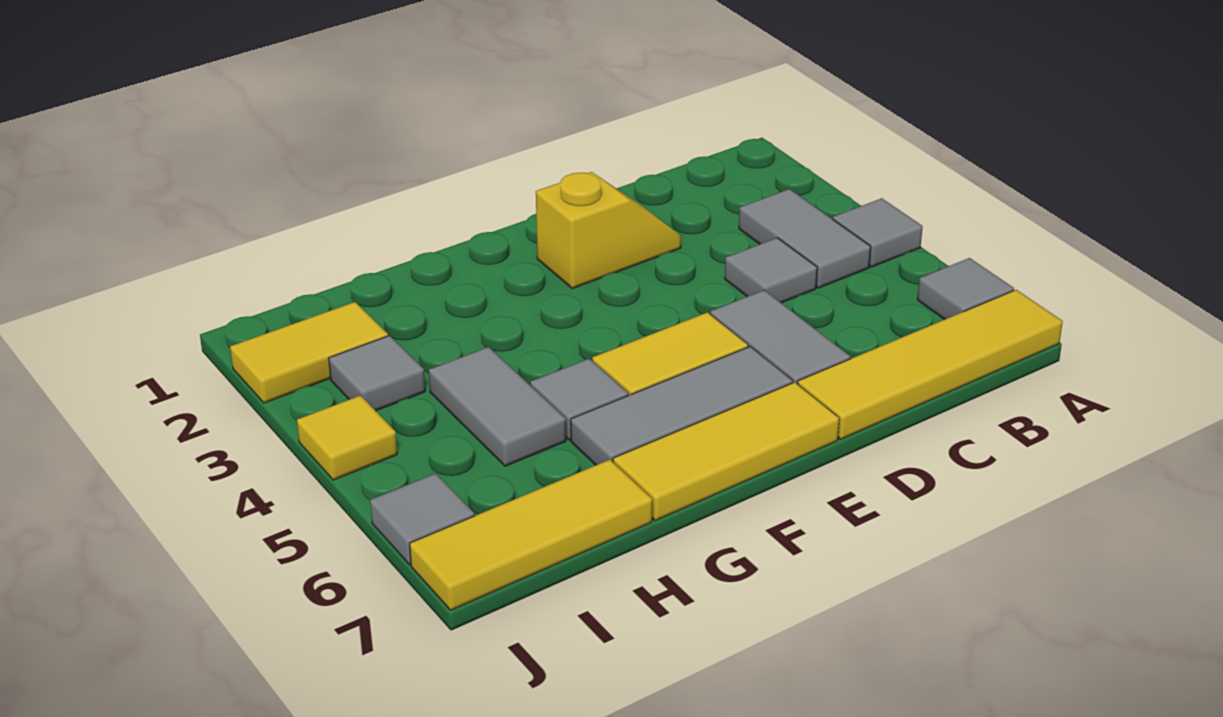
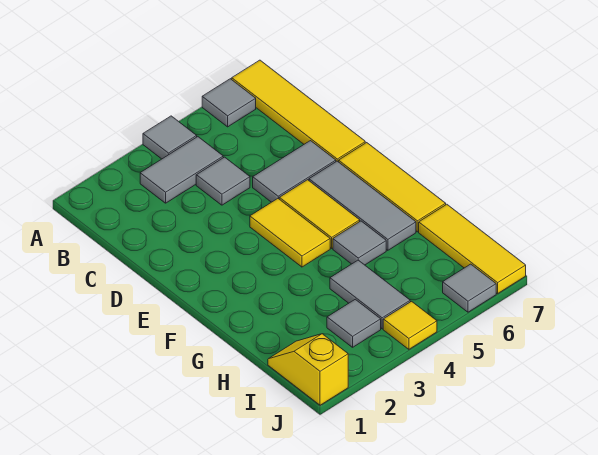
yellow slope D2:E2 level 1 top E -> yellow slope I1:J1 level 1 top J
grey tile H4:H5 level 1 -> grey tile H4:I4 level 1
yellow tile I2:J2 level 1 -> yellow tile E4:F4 level 1

